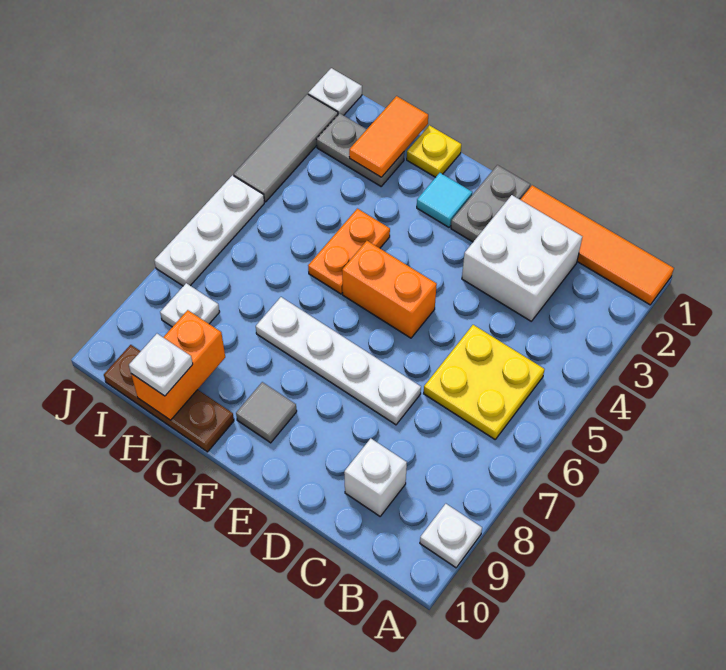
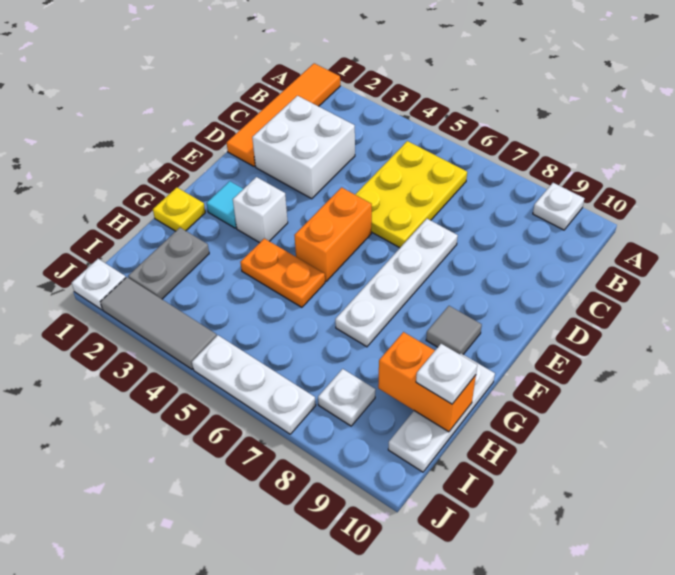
yellow plate B5:C6 level 1 -> yellow plate B5:D6 level 1
white brick C9 level 1 -> white brick F3 level 1
grey plate E1:E2 level 1 -> none
brown plate G10:I10 level 1 -> white plate G10:I10 level 1
orange tile H1:H2 level 2 -> none

